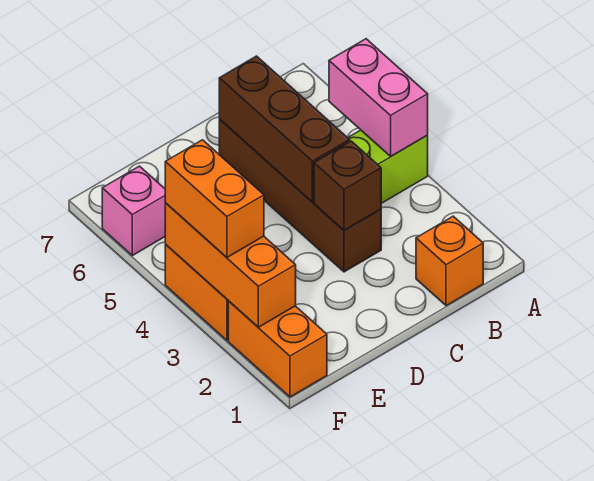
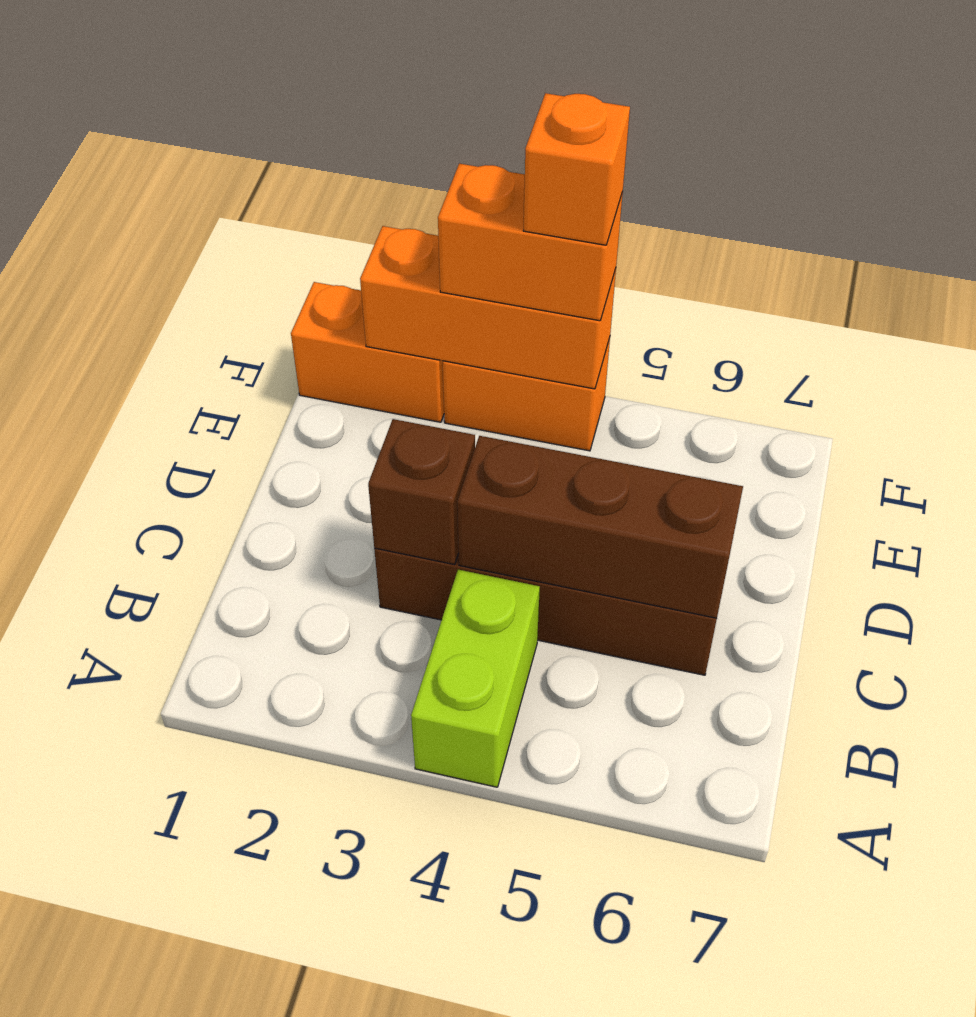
pink brick A4:A5 level 2 -> none
orange brick B1 level 1 -> orange brick F4 level 4
pink brick F6 level 1 -> none

